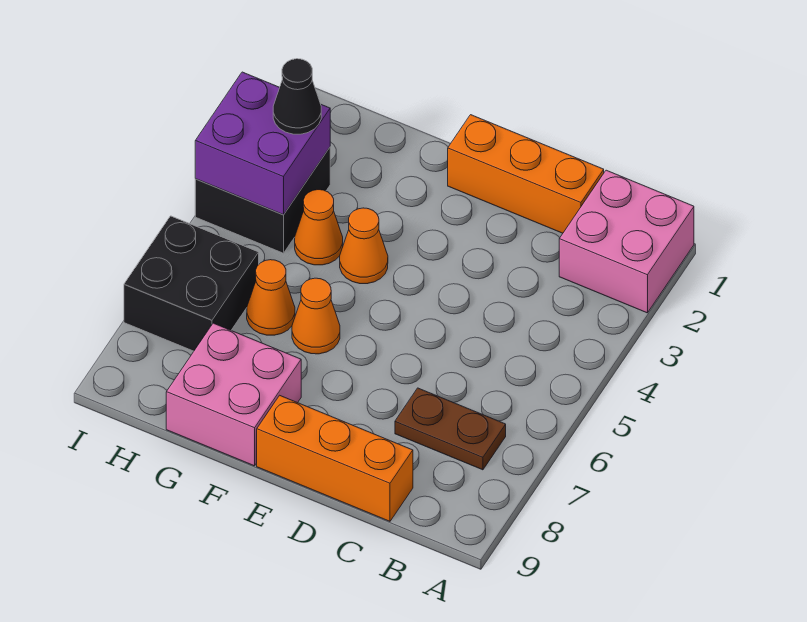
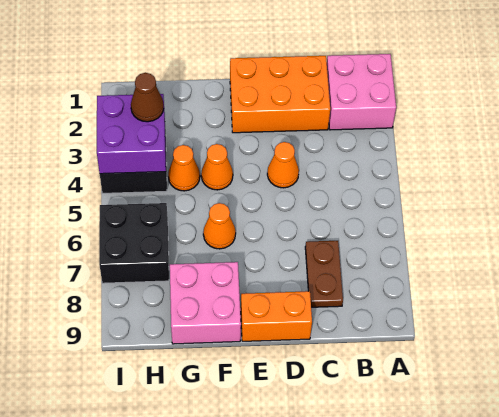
brown plate B7:C7 level 1 -> brown plate C7:C8 level 1
orange brick C1:E1 level 1 -> orange brick C1:E2 level 1
orange brick C9:E9 level 1 -> orange brick D9:E9 level 1
orange cone G6 level 1 -> orange cone D4 level 1
black cone H3 level 3 -> brown cone H3 level 3

